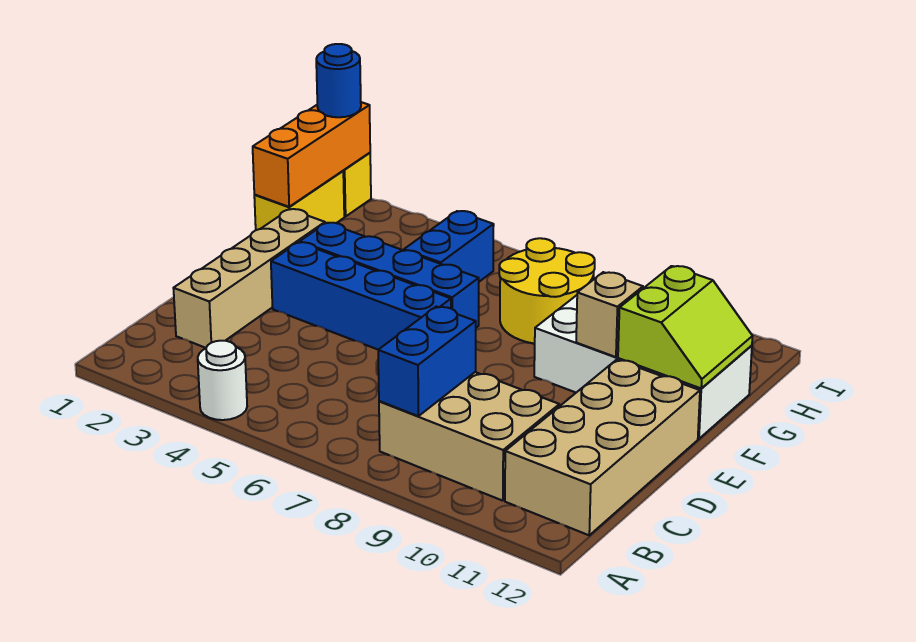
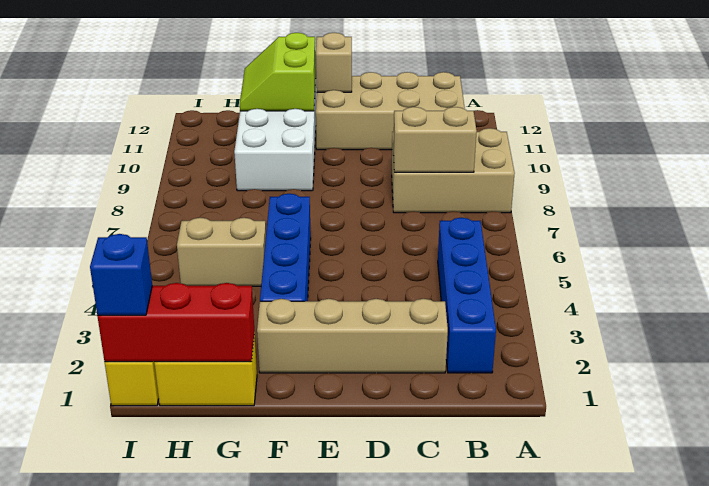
white round brick A4 level 1 -> none
tan brick B8:C10 level 1 -> tan brick A8:C9 level 1
blue brick B8:C8 level 2 -> tan brick B8:C8 level 2
blue brick E3:E6 level 1 -> blue brick B2:B5 level 1
tan brick F10 level 2 -> tan brick E12 level 2
lime slope F11:G12 level 2 top 11 -> lime slope F11:G12 level 2 top F
orange brick G1:I1 level 2 -> red brick G1:I1 level 2
blue brick G5:H5 level 1 -> tan brick G5:H5 level 1
yellow round brick G7:H8 level 1 -> none
blue round brick I1 level 3 -> blue brick I1 level 3

